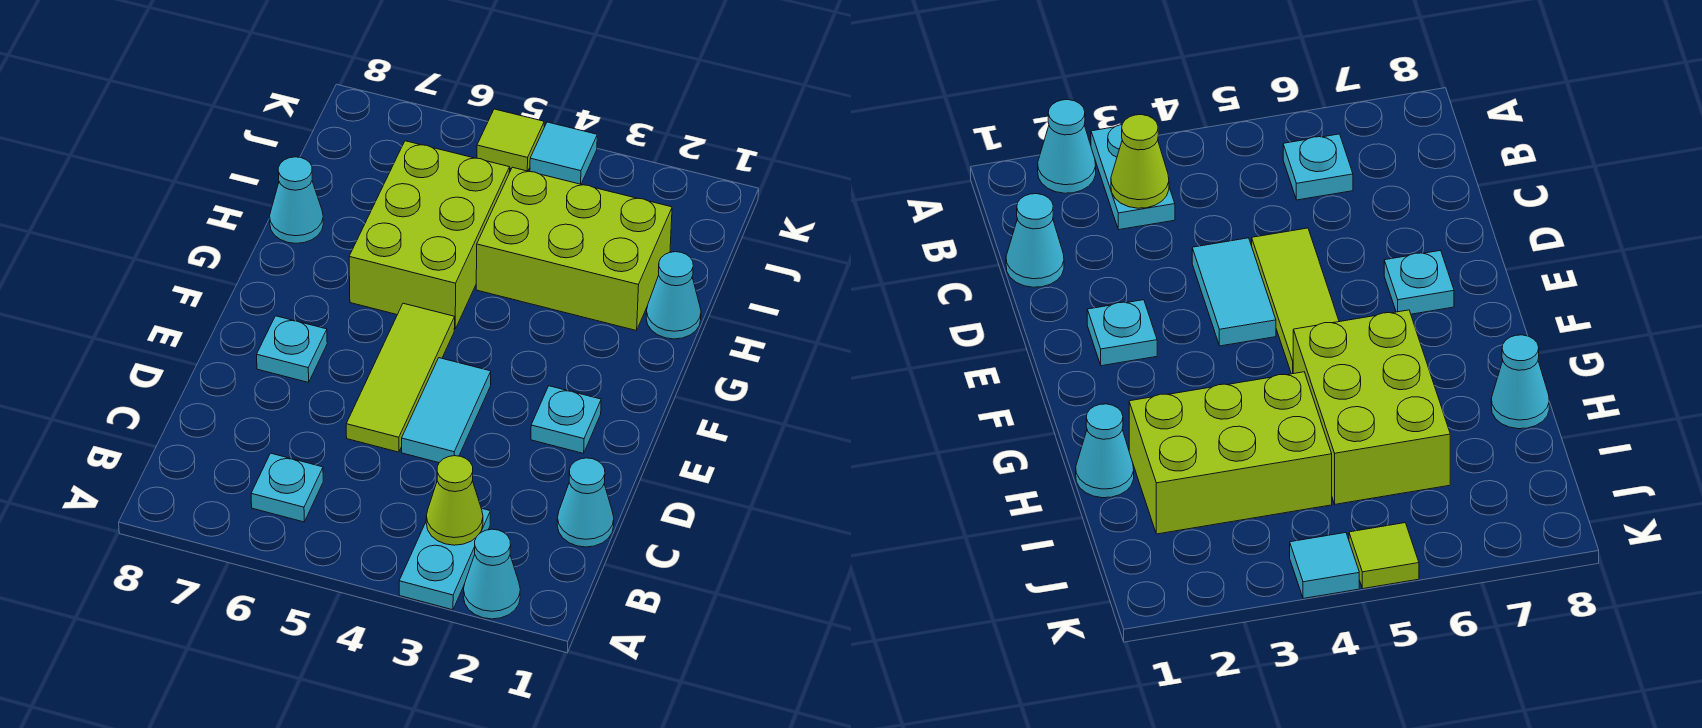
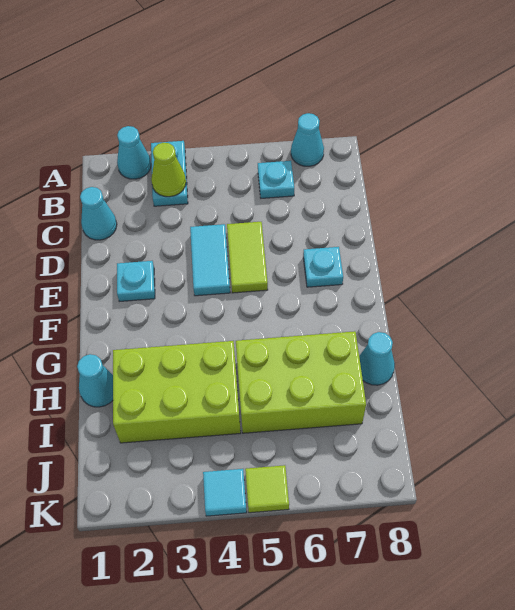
none -> cyan cone A7 level 1
lime tile D5:F5 level 1 -> lime tile D5:E5 level 1
lime brick G5:I6 level 1 -> lime brick H5:I7 level 1

